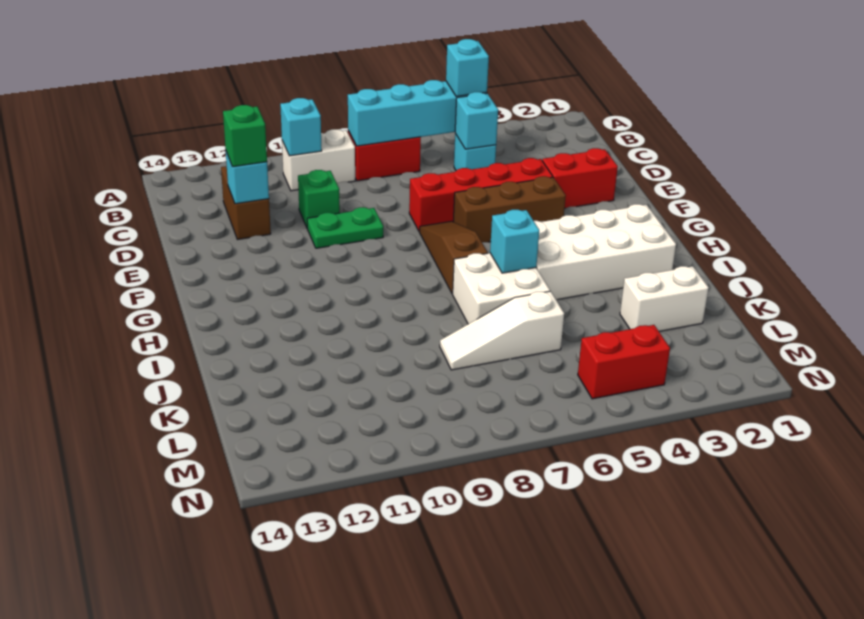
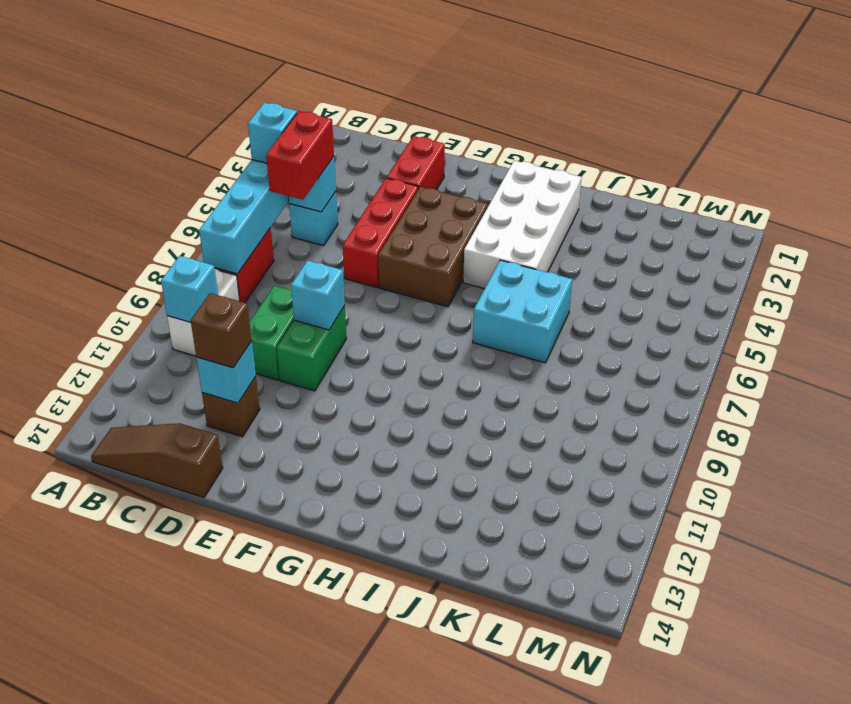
brown brick C12:D12 level 1 -> brown brick D12 level 1
green brick D10 level 1 -> green brick D9:D10 level 1
green brick D12 level 3 -> brown brick D12 level 3
red brick E4:E7 level 1 -> red brick E4:E6 level 1
green plate E9:E10 level 1 -> green brick E9:E10 level 1
brown brick F4:F6 level 1 -> brown brick F4:G6 level 1
brown slope F7:H7 level 1 top H -> brown slope B14:D14 level 1 top D
white brick I6:J7 level 1 -> cyan brick I6:J7 level 1
cyan brick I6 level 2 -> cyan brick E9 level 2
white brick K2:K3 level 1 -> none
white slope K6:K8 level 1 top 6 -> none
red brick M4:M5 level 1 -> red brick C5:C6 level 3

